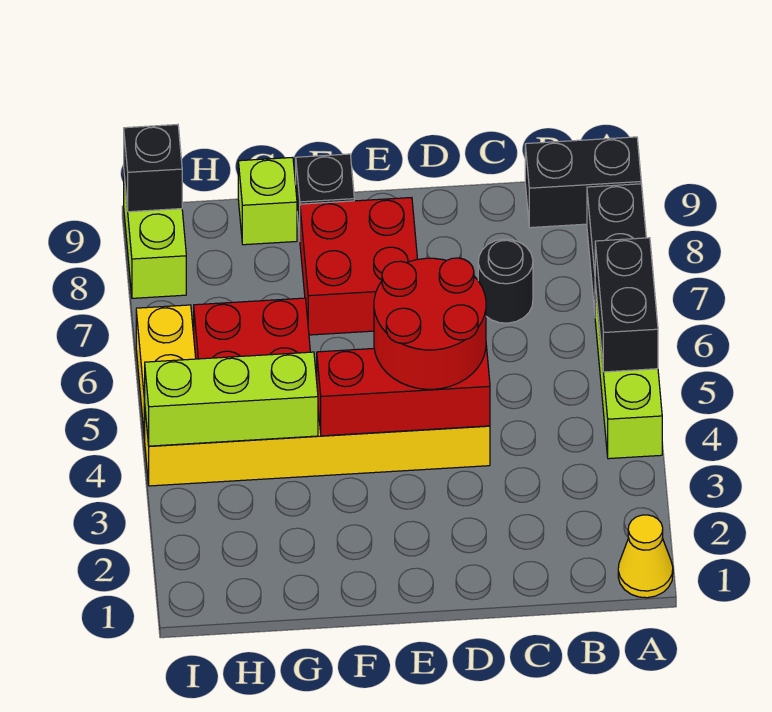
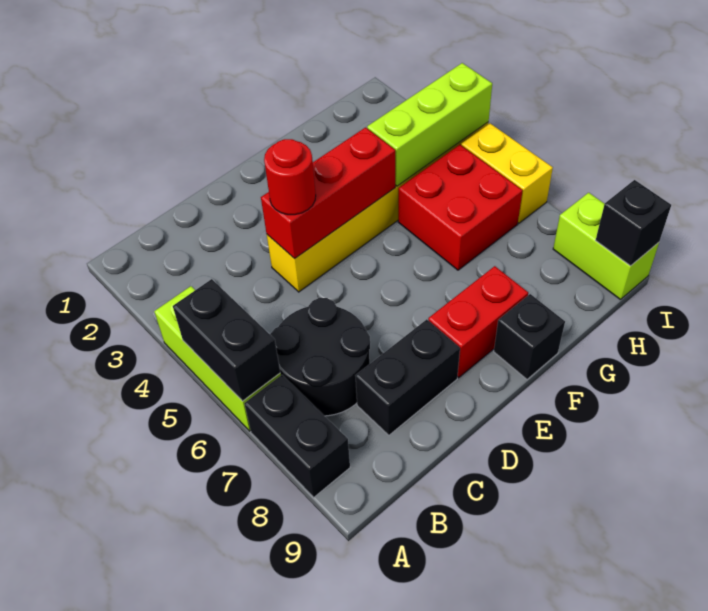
yellow cone A1 level 1 -> none
black brick A9:B9 level 1 -> black brick C8:D8 level 1
black round brick C7 level 1 -> black round brick B6:C7 level 1
red round brick D4:E5 level 3 -> red round brick D4 level 3
red brick E7:F8 level 1 -> red brick E8:F8 level 1
lime brick G9 level 1 -> none

